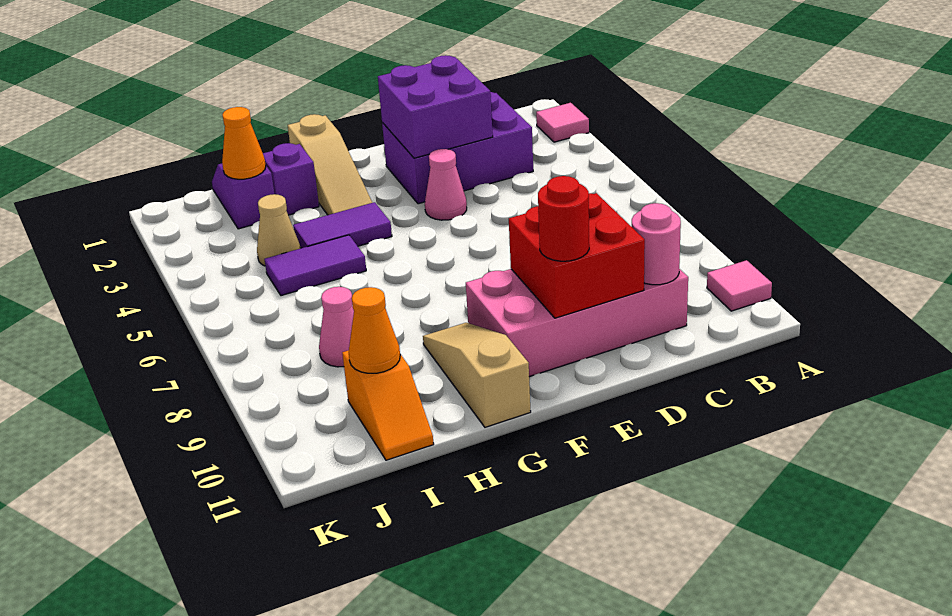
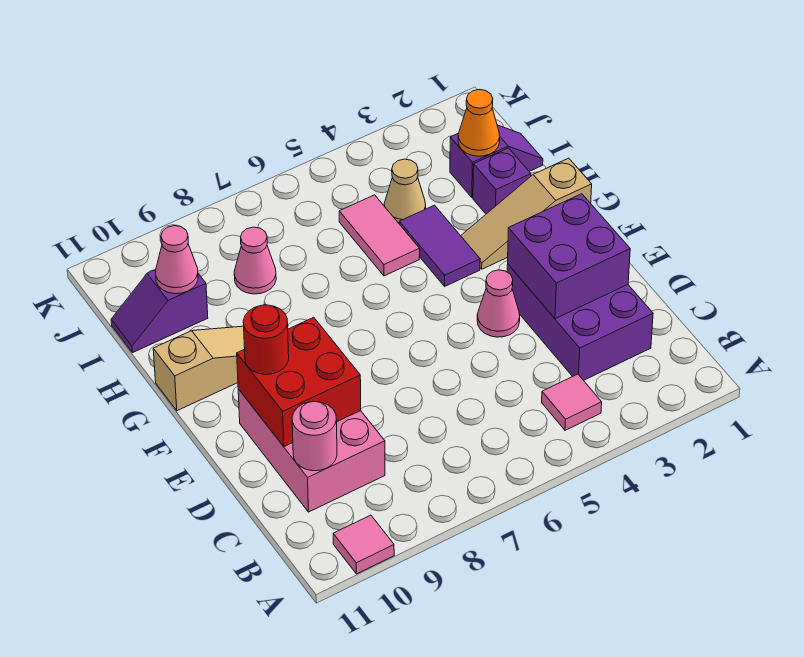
pink tile A2 level 1 -> pink tile B4 level 1
pink brick C9:F10 level 1 -> pink brick C9:E10 level 1
purple tile H5:I5 level 1 -> pink tile H5:I5 level 1
orange slope I10:I11 level 1 top 10 -> purple slope I10:I11 level 1 top 10
orange cone I10 level 2 -> pink cone I10 level 2

